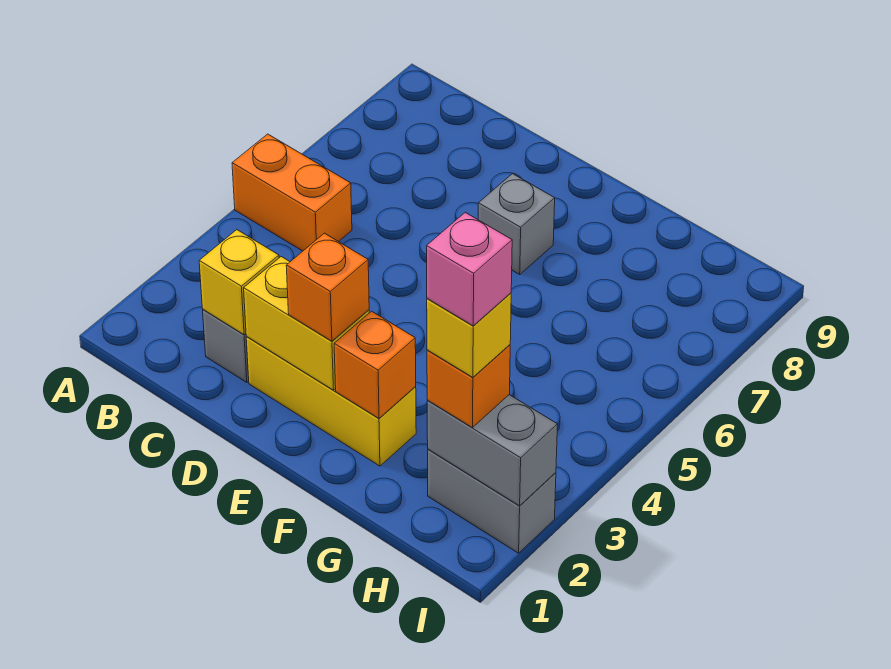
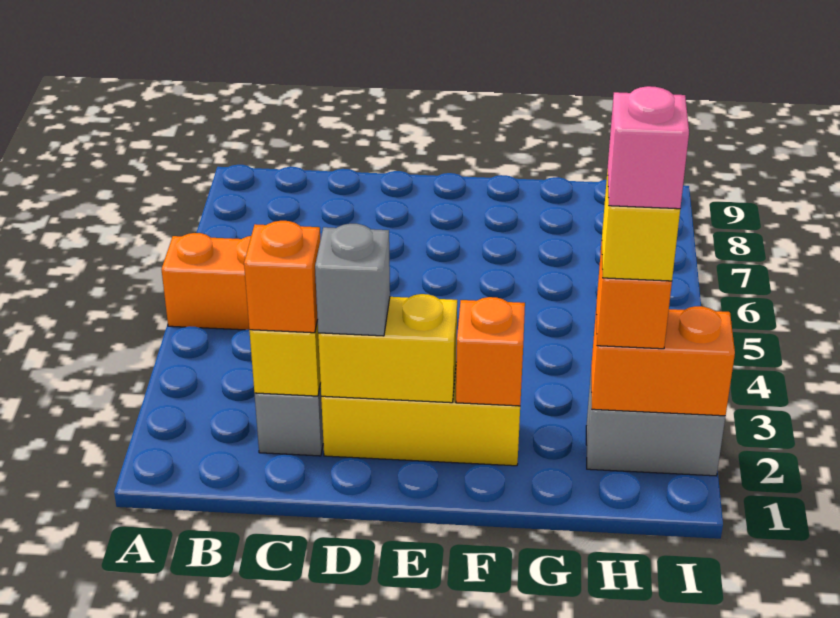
orange brick E2 level 3 -> orange brick C2 level 3
grey brick E7 level 1 -> grey brick D2 level 3
grey brick H2:I2 level 2 -> orange brick H2:I2 level 2

